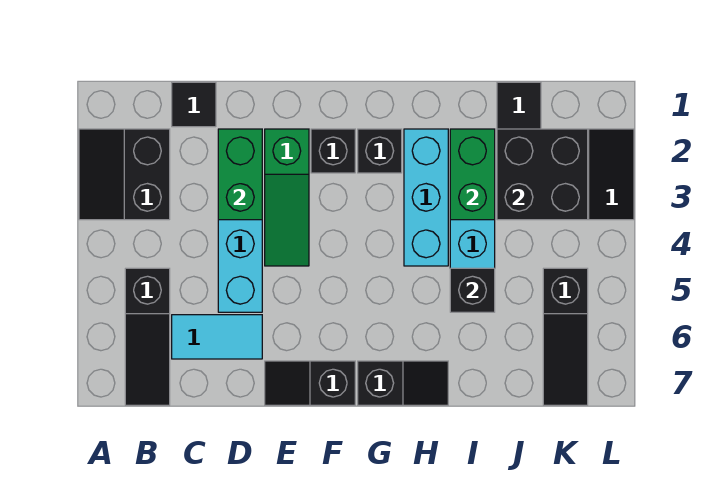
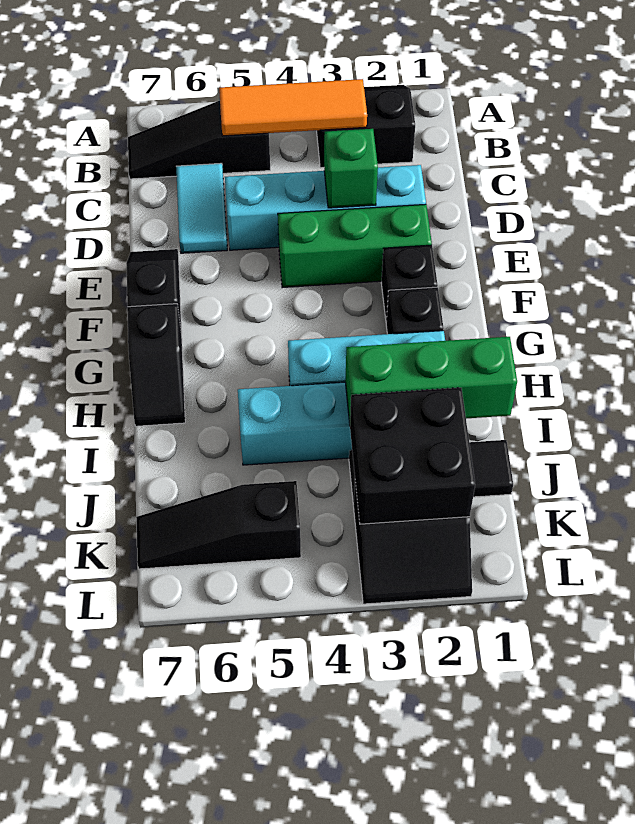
none -> orange tile B3:B5 level 2
black tile C1 level 1 -> none
green brick D2:D3 level 2 -> green brick D3 level 2
green slope E2:E4 level 1 top 2 -> green brick E2:E4 level 1
green brick I2:I3 level 2 -> green brick I1:I3 level 2
black brick I5 level 2 -> none

